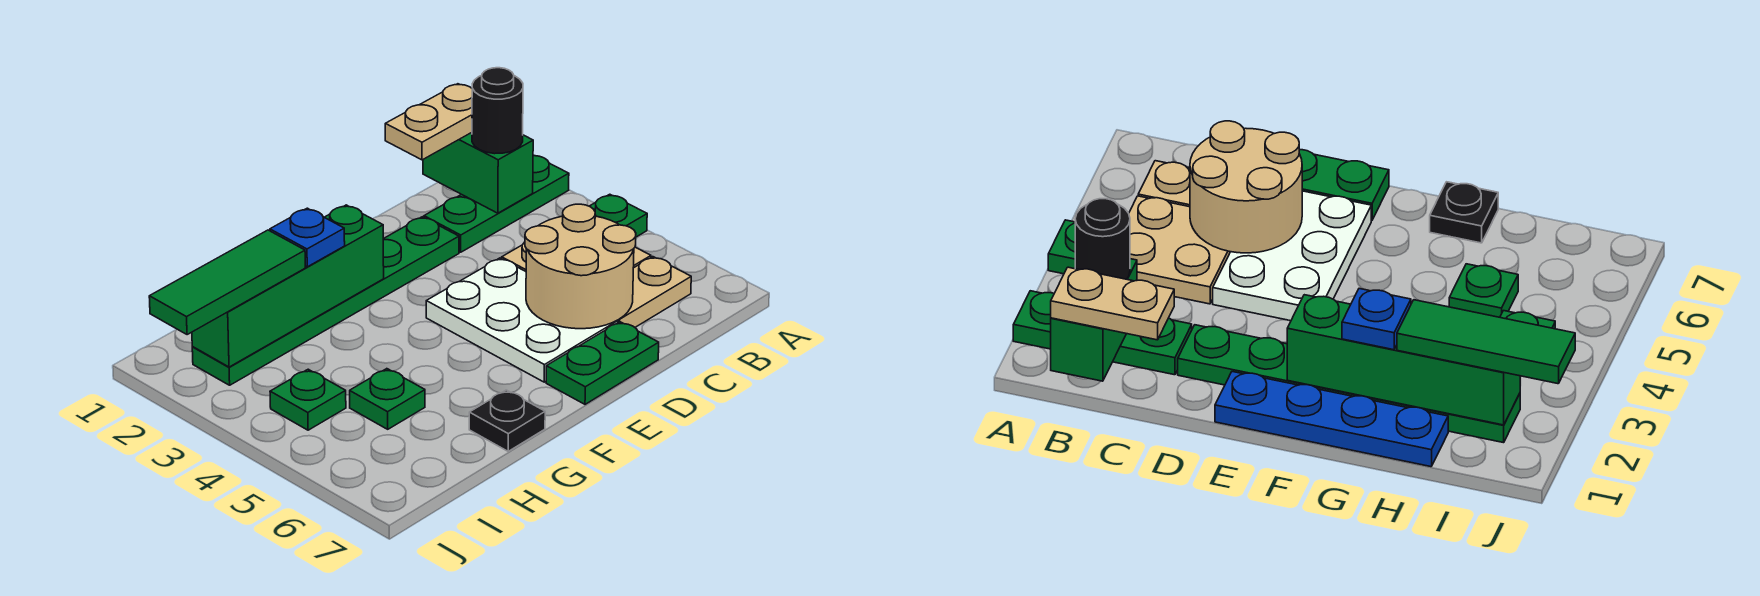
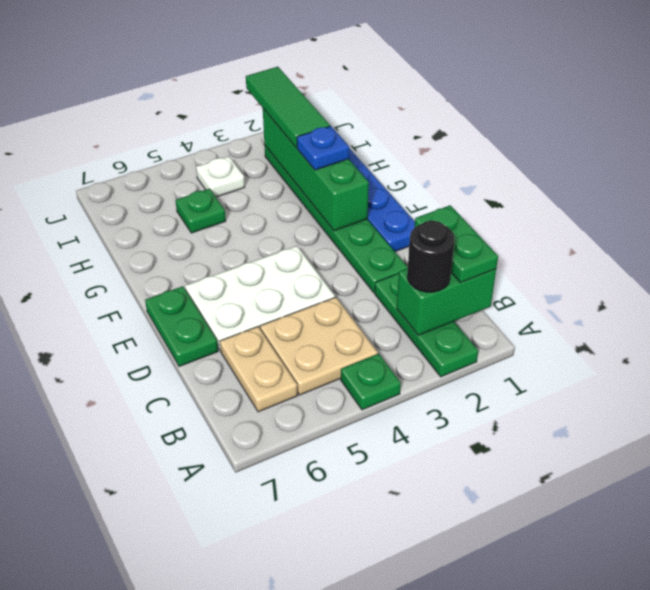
tan plate B1:C1 level 3 -> green plate B1:C1 level 3
tan round brick C5:D6 level 2 -> none
black plate G7 level 1 -> none
green plate I4 level 1 -> white plate I4 level 1

